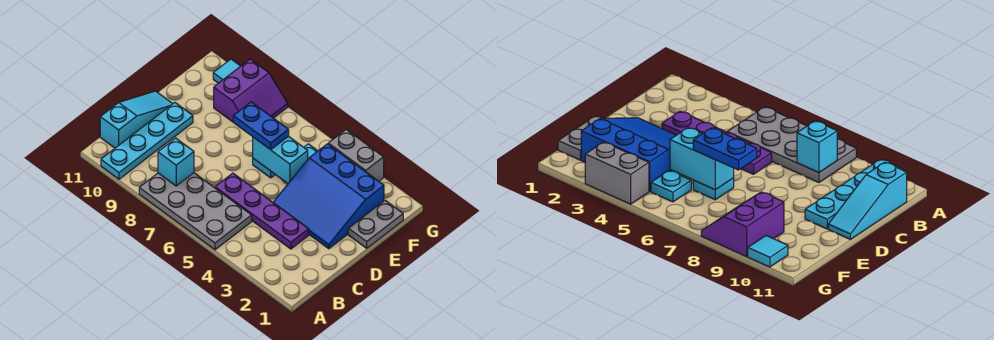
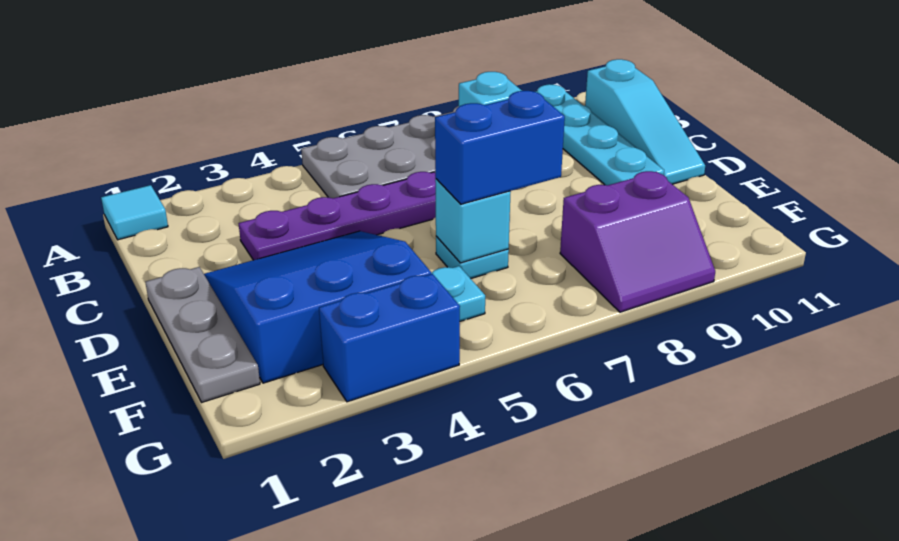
grey plate E1:F1 level 1 -> grey plate D1:F1 level 1
cyan brick E5:E6 level 2 -> cyan brick E6 level 2
blue plate E6:E7 level 3 -> blue brick E6:E7 level 3
purple slope F8:G9 level 1 top 9 -> purple slope F8:G9 level 1 top F
grey brick G3:G4 level 1 -> blue brick G3:G4 level 1
cyan tile G10 level 1 -> cyan tile A1 level 1

